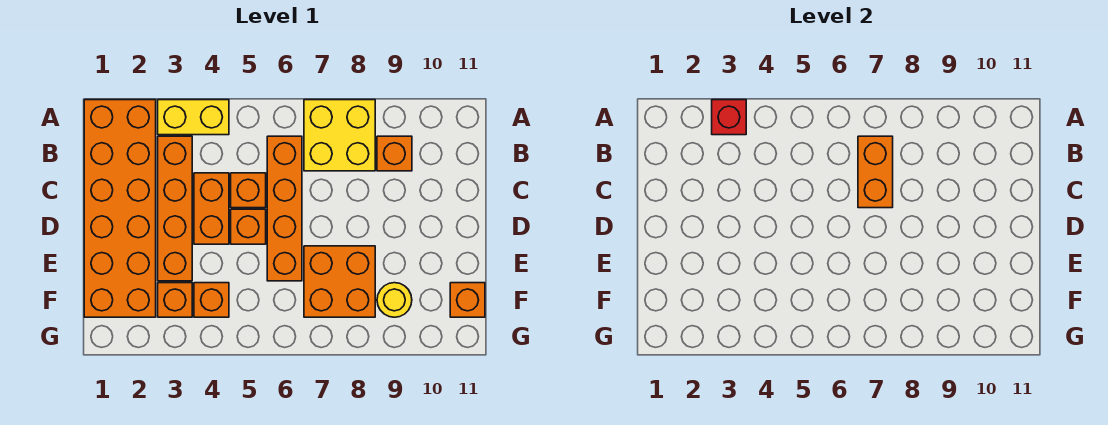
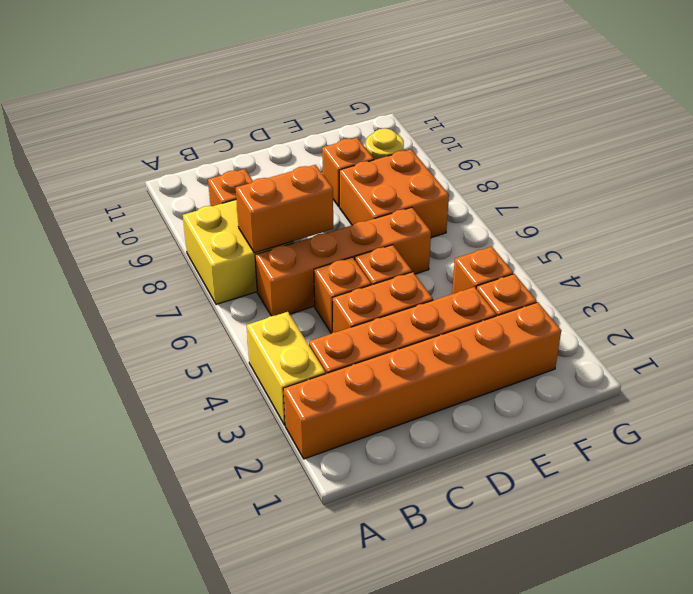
orange brick A1:F2 level 1 -> orange brick A2:F2 level 1
red brick A3 level 2 -> none
orange brick F11 level 1 -> orange brick E9 level 1

